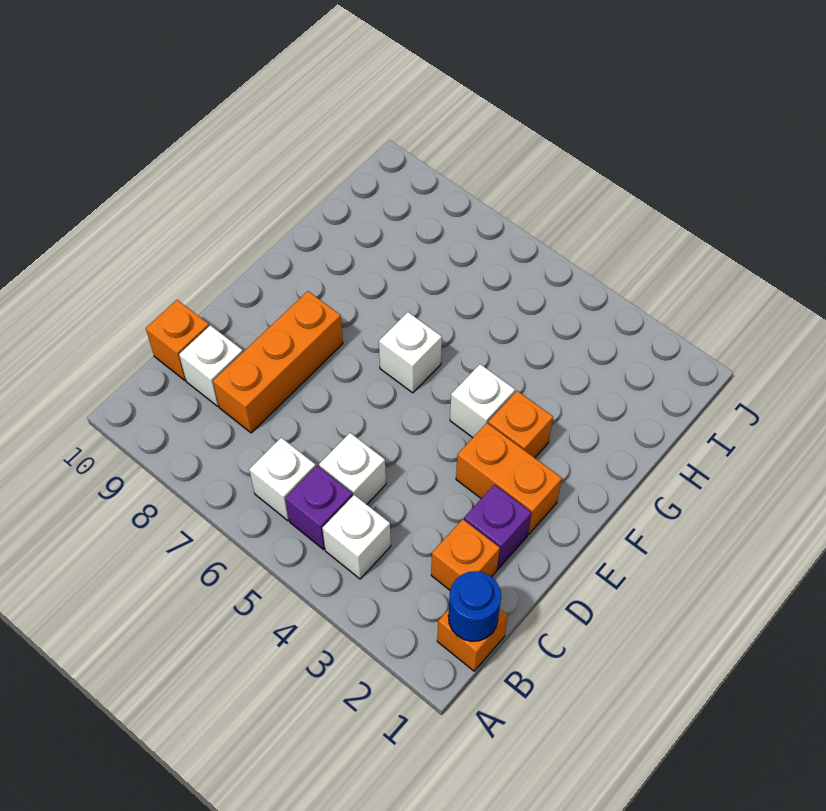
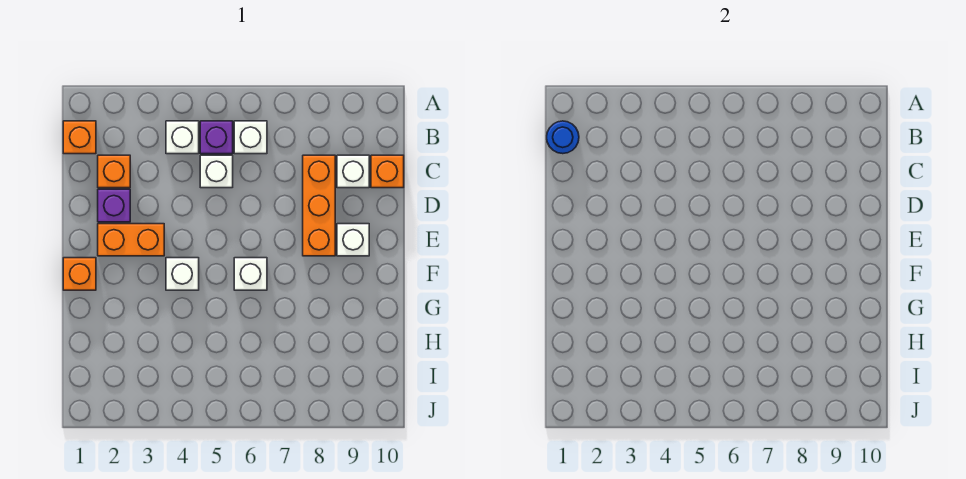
none -> white brick E9 level 1
orange brick F3 level 1 -> orange brick F1 level 1

